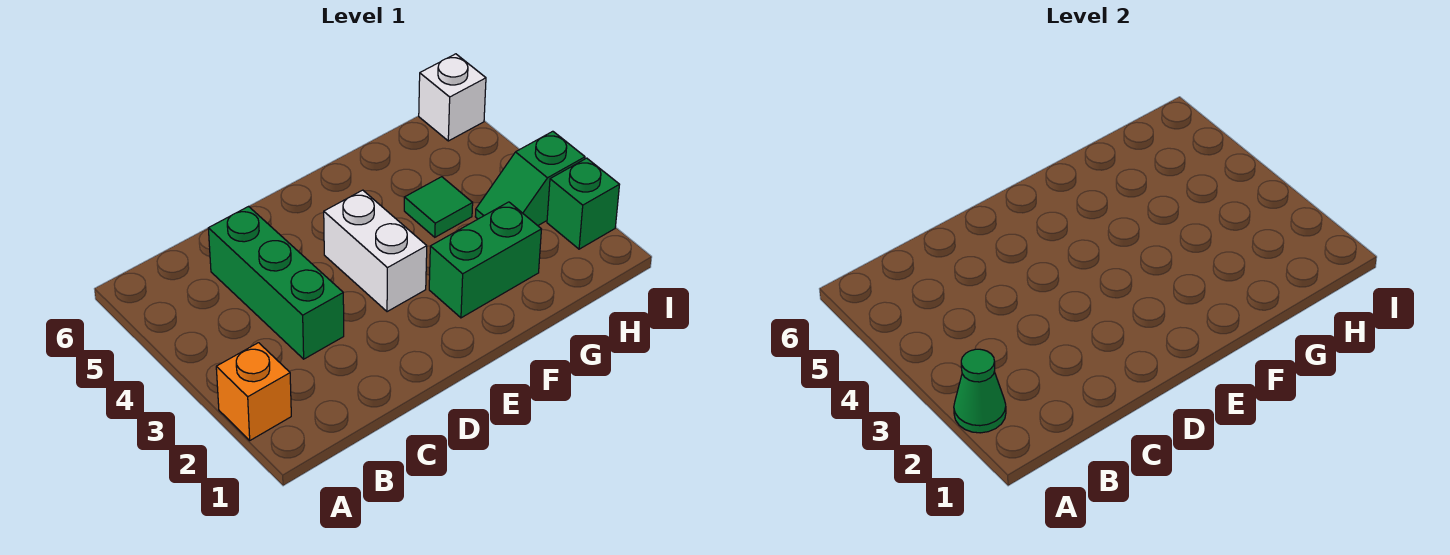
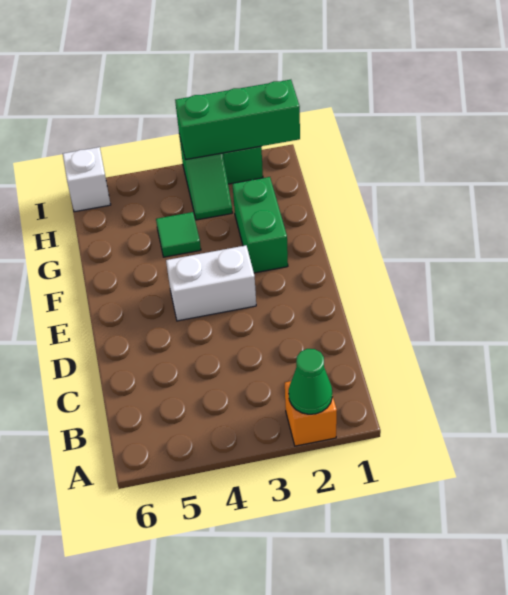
green brick C3:C5 level 1 -> green brick I1:I3 level 2

